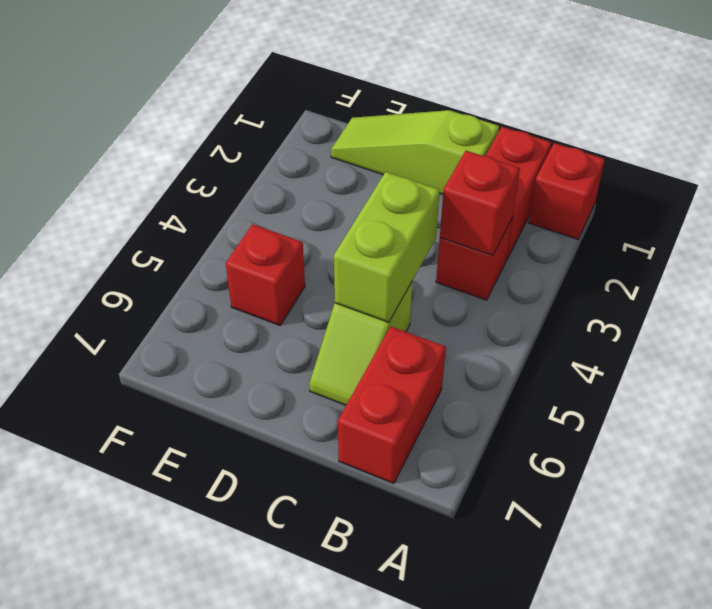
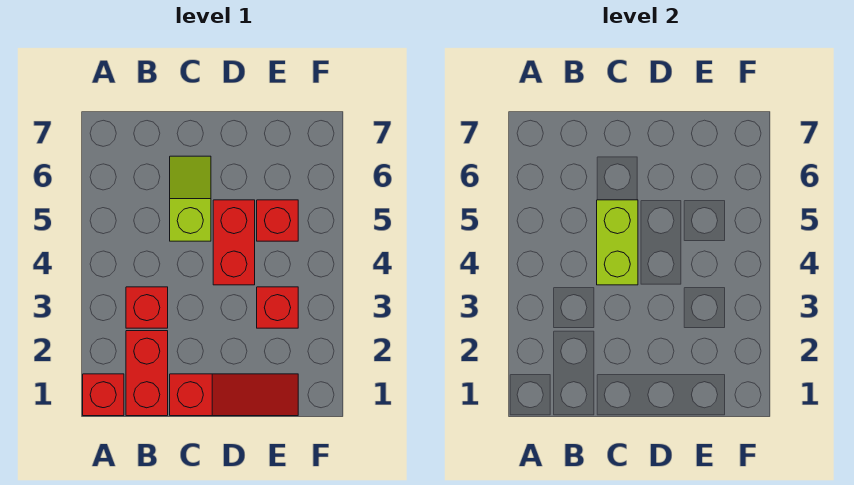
red brick B3 level 2 -> red brick E3 level 1
red brick B6:B7 level 1 -> red brick D4:D5 level 1
lime slope C1:E1 level 1 top C -> red slope C1:E1 level 1 top C

